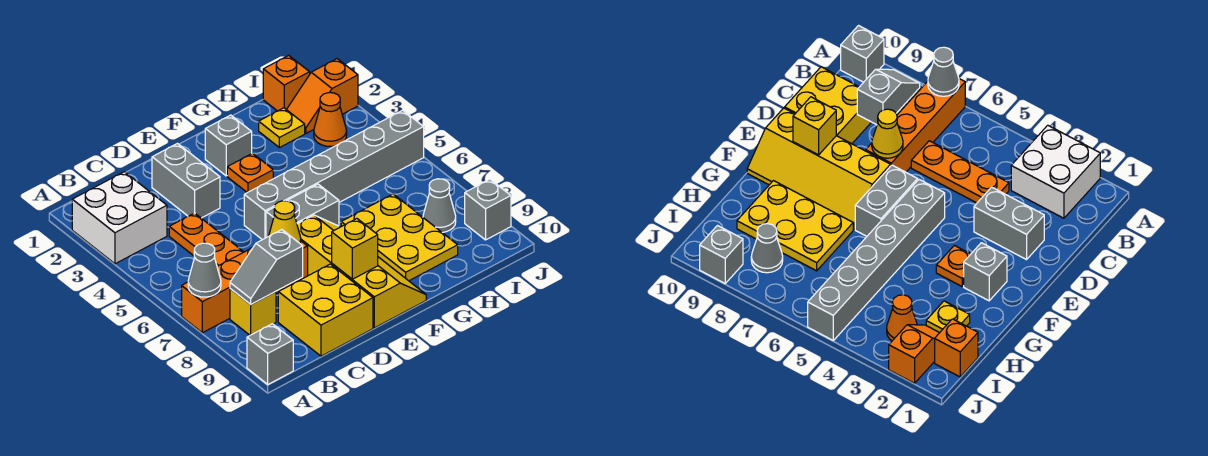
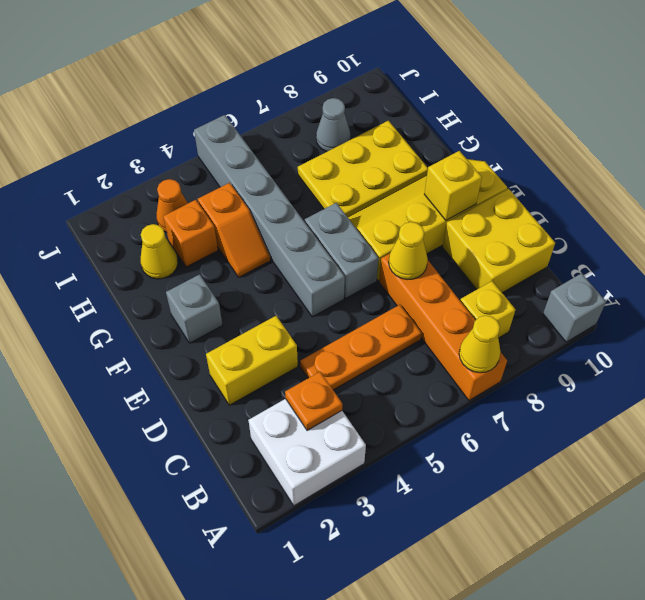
grey cone A7 level 2 -> yellow cone A7 level 2
grey slope B8:C8 level 2 top C -> none
grey brick D2:D3 level 1 -> yellow brick D2:D3 level 1
orange plate F3 level 1 -> orange plate B3 level 2
yellow plate H2 level 1 -> yellow cone H2 level 1
orange brick I1 level 1 -> orange brick H3 level 1
orange slope I2:J2 level 1 top J -> orange slope G4:H4 level 1 top H
grey brick J9 level 1 -> none

